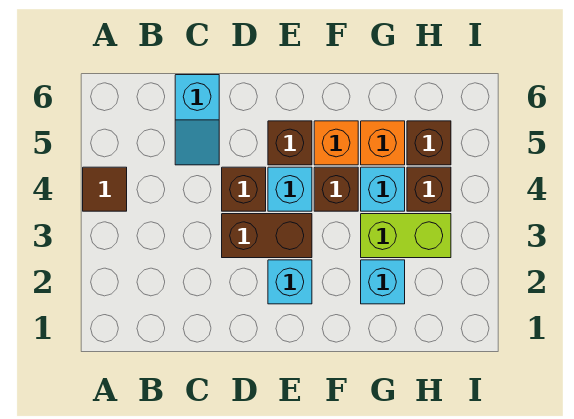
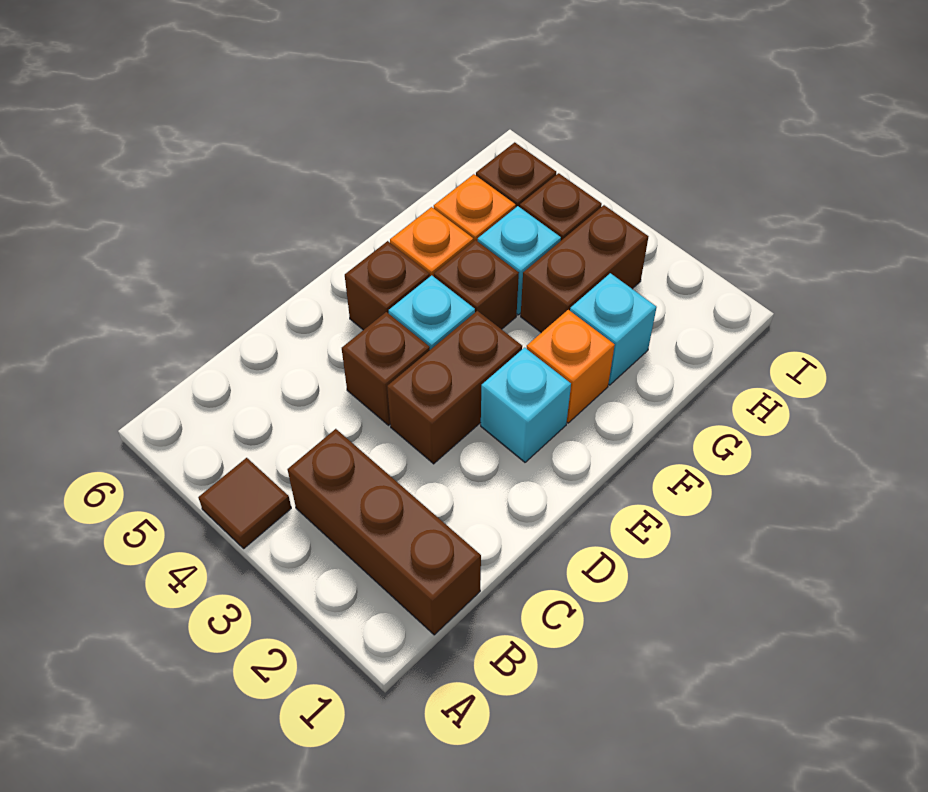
none -> brown brick B1:B3 level 1
cyan slope C5:C6 level 1 top 6 -> none
none -> orange brick F2 level 1
lime brick G3:H3 level 1 -> brown brick G3:H3 level 1

